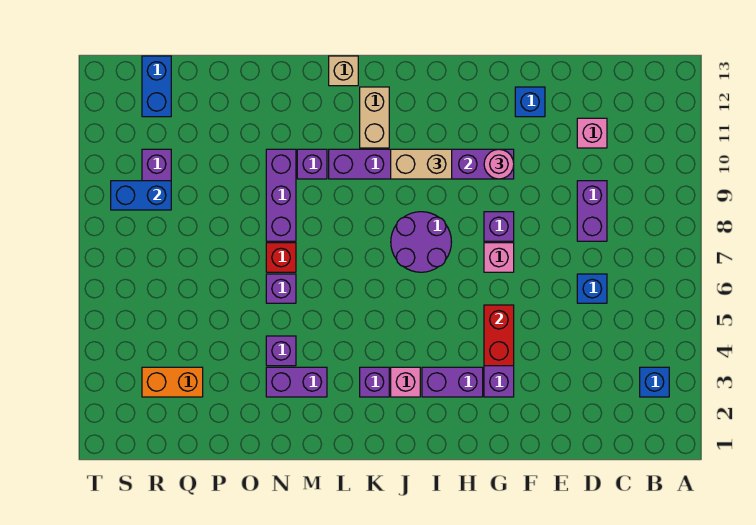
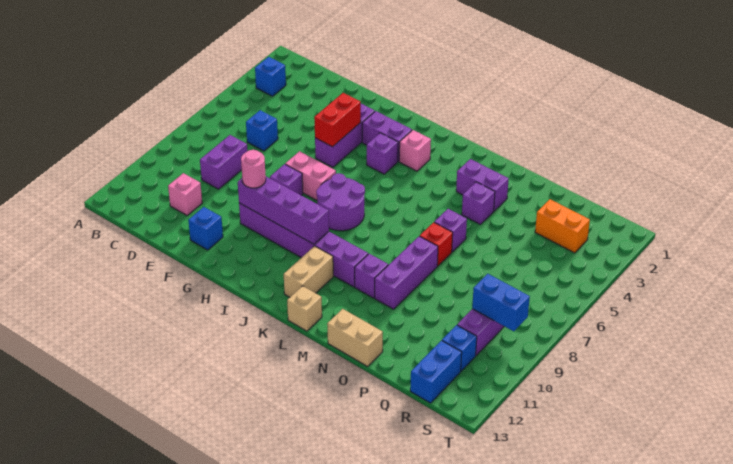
pink brick G7 level 1 -> pink brick G7:H7 level 1
tan brick I10:J10 level 3 -> tan brick N13:O13 level 1
purple brick K3 level 1 -> purple brick I4 level 1
none -> blue brick R11 level 1

